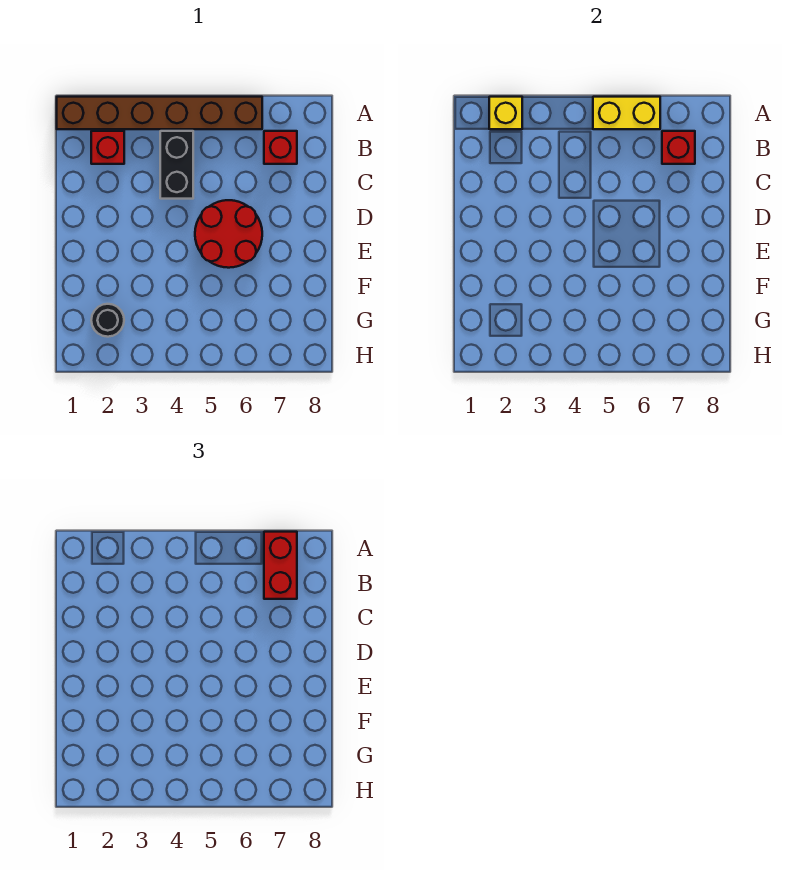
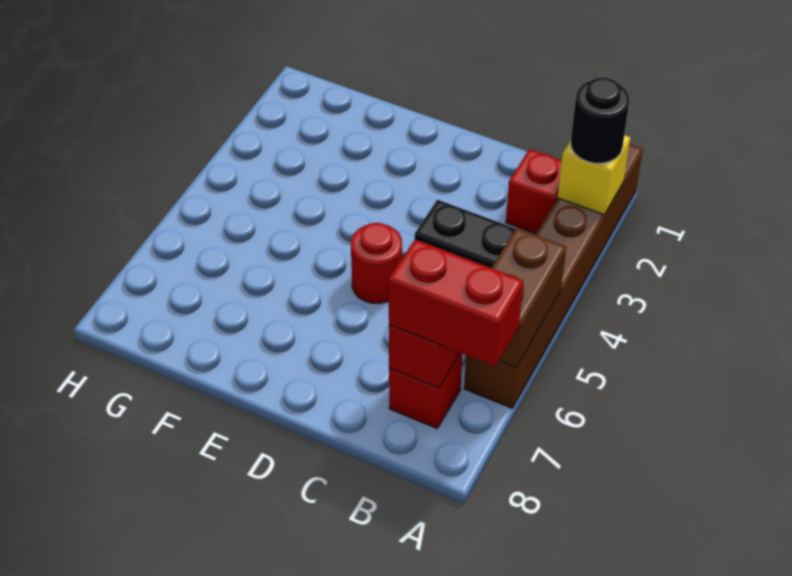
yellow brick A5:A6 level 2 -> brown brick A5:A6 level 2
red round brick D5:E6 level 1 -> red round brick D5 level 1
black round brick G2 level 1 -> black round brick A2 level 3

